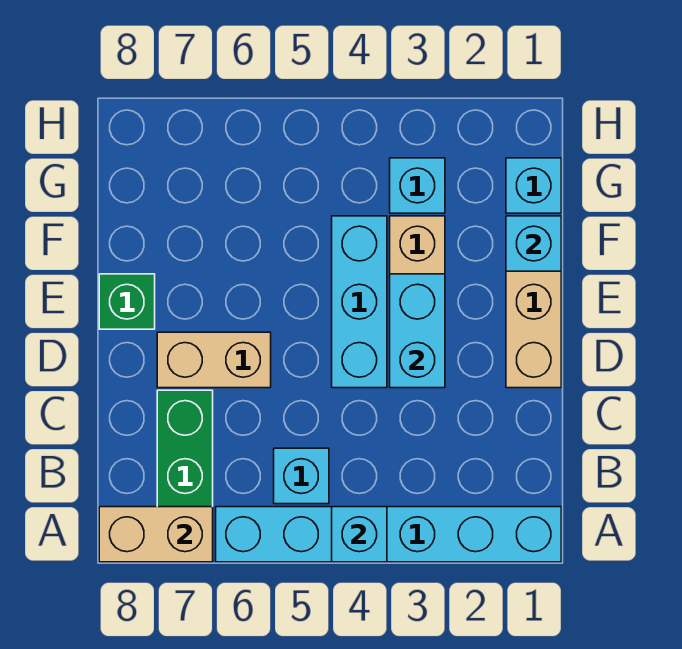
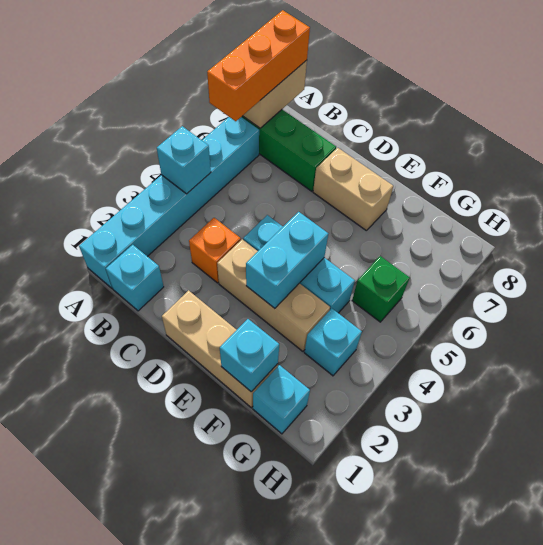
none -> orange brick A6:A8 level 3
cyan brick B5 level 1 -> cyan brick B1 level 1
none -> orange brick C3 level 1
cyan brick D3:E3 level 2 -> cyan brick E3:E4 level 2
tan brick D6:D7 level 1 -> tan brick D7:E7 level 1
green brick E8 level 1 -> green brick G5 level 1

